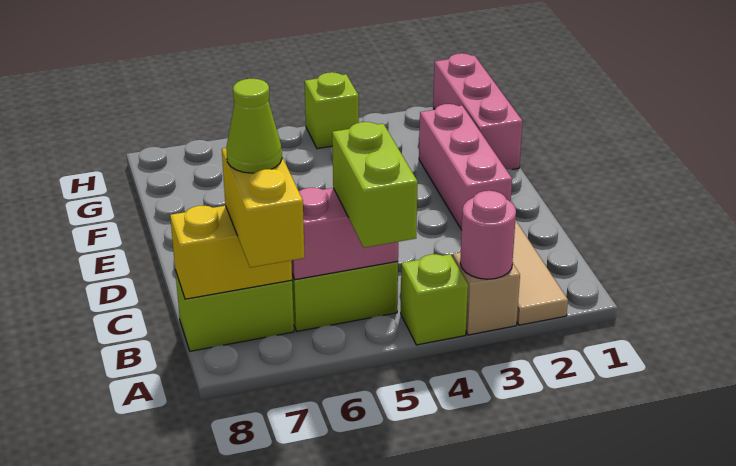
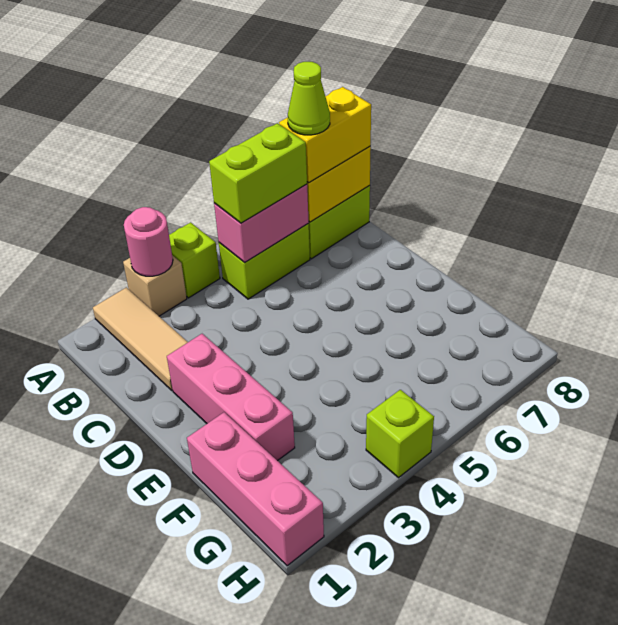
lime brick A5:B5 level 3 -> lime brick B5:B6 level 3
yellow brick A7:B7 level 3 -> yellow brick B7:B8 level 3

